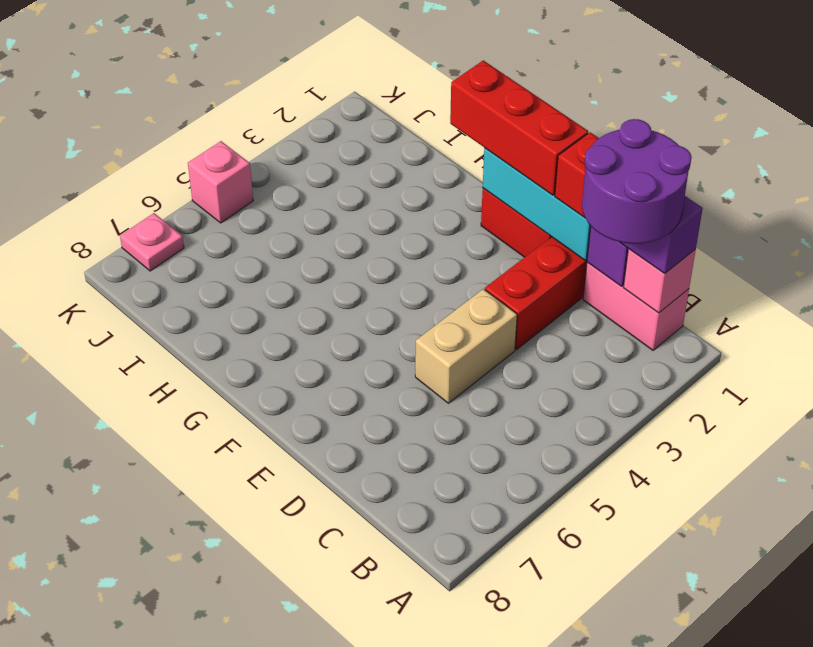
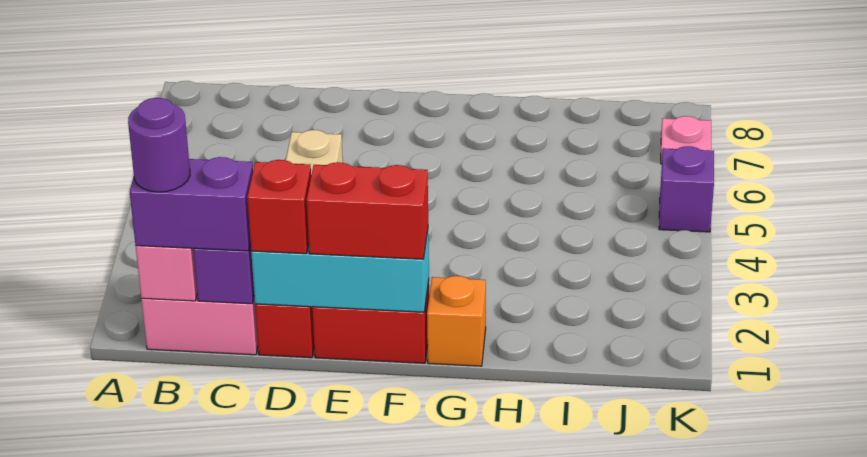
purple round brick B1:C2 level 4 -> purple round brick B1 level 4
red brick E1:G1 level 3 -> red brick E1:F1 level 3
none -> orange brick G1 level 1
pink brick K5 level 1 -> purple brick K5 level 1

